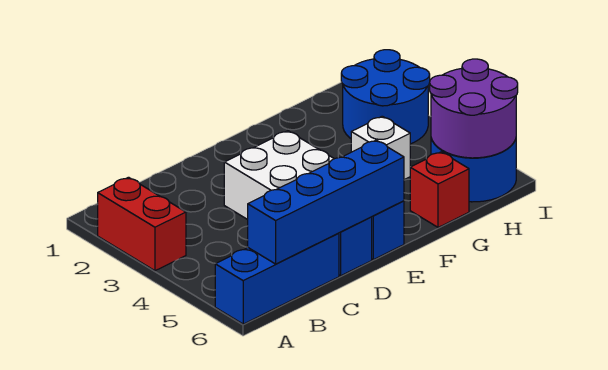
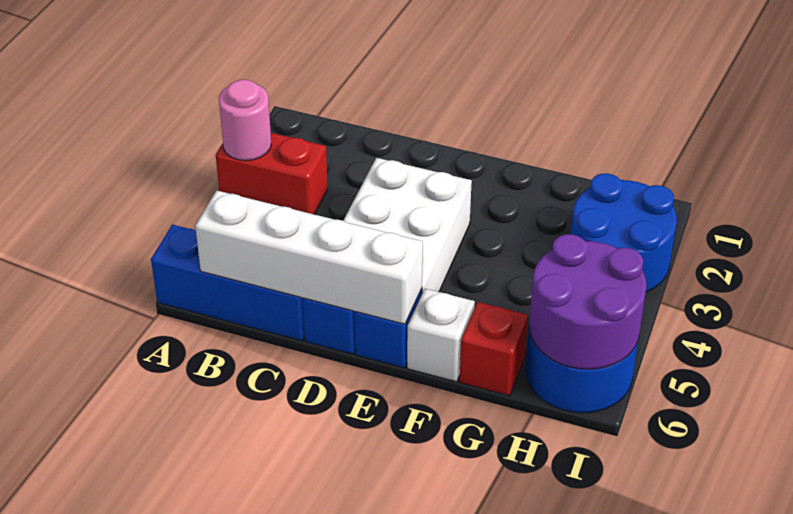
red brick A2:A3 level 1 -> red brick A3:B3 level 1
none -> pink round brick A3 level 2
blue brick B6:E6 level 2 -> white brick B6:E6 level 2
white brick G4 level 1 -> white brick F6 level 1

